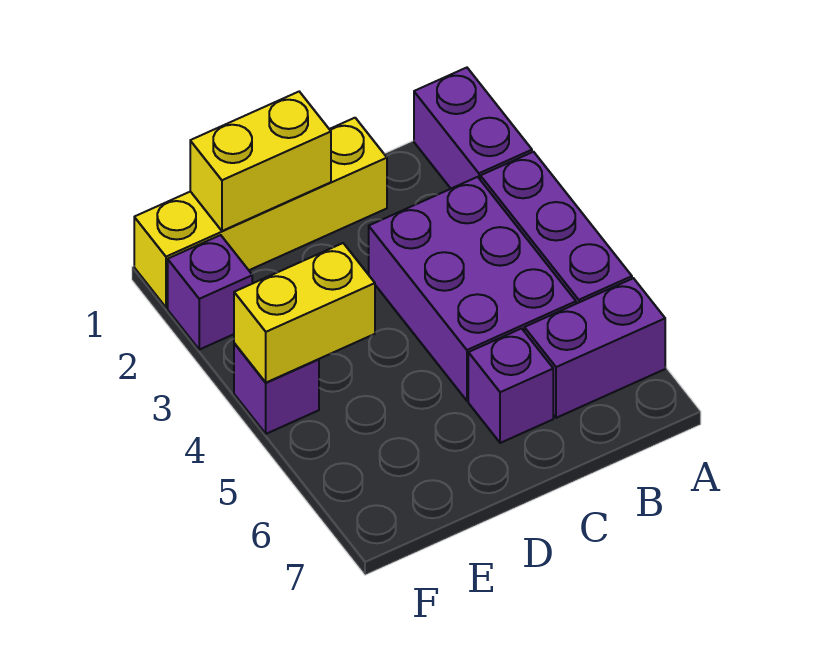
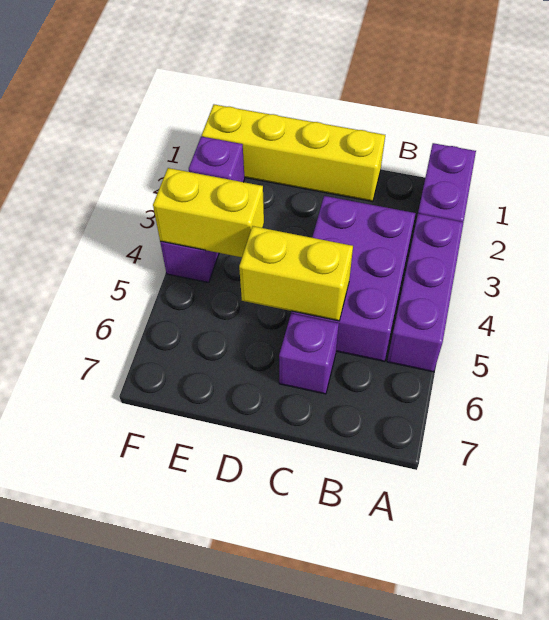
purple brick A6:B6 level 1 -> none
yellow brick D1:E1 level 2 -> yellow brick C5:D5 level 2

